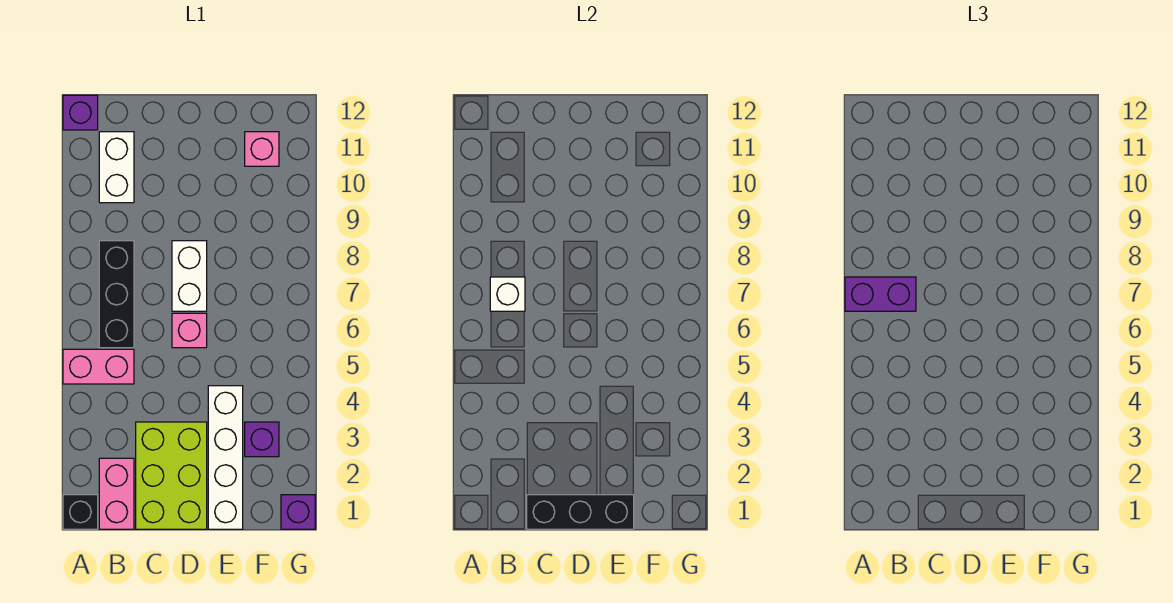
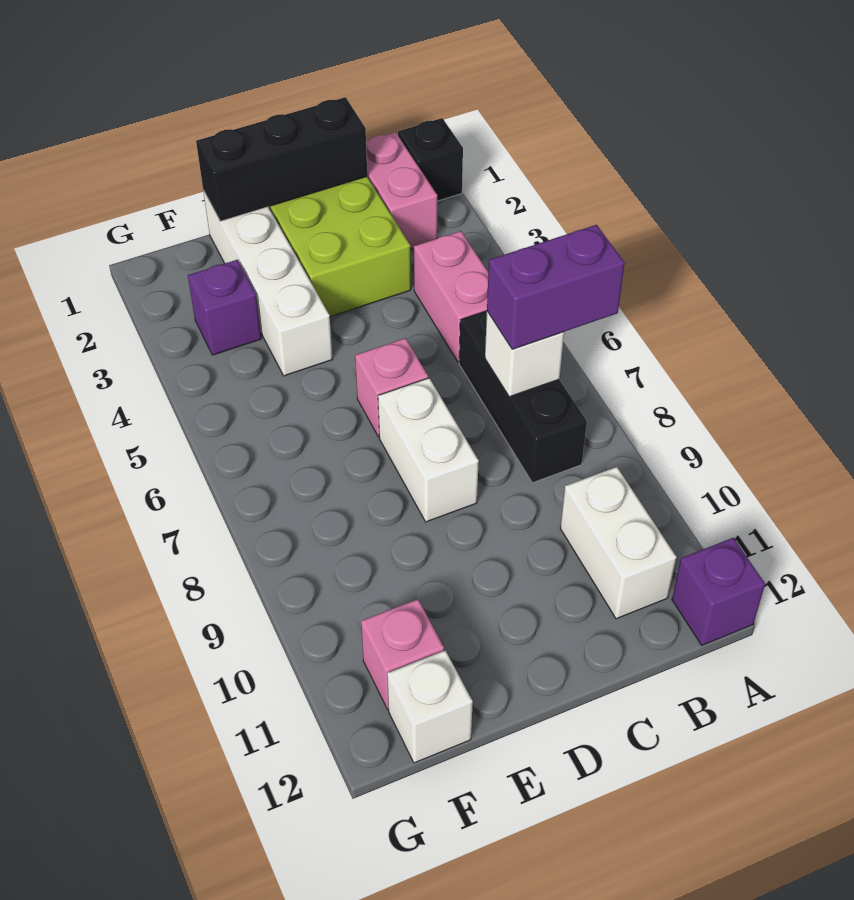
pink brick A5:B5 level 1 -> pink brick B4:B5 level 1
none -> white brick F12 level 1
purple brick G1 level 1 -> none

